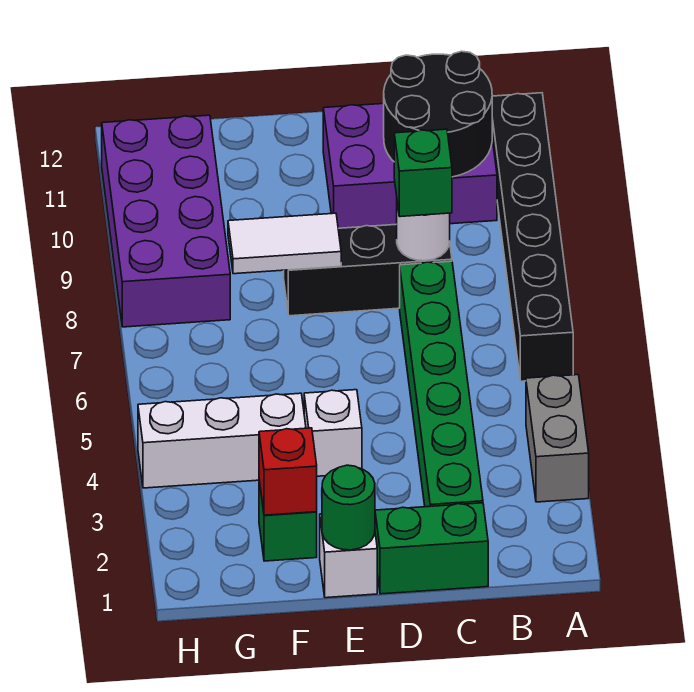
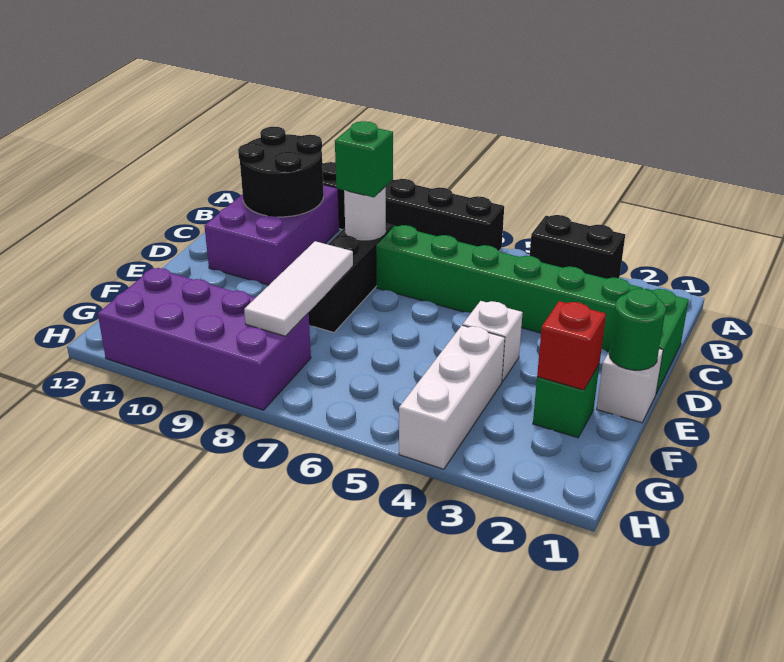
grey brick A3:A4 level 1 -> black brick A3:A4 level 1
white tile E8:F8 level 2 -> white tile E8:G8 level 2

